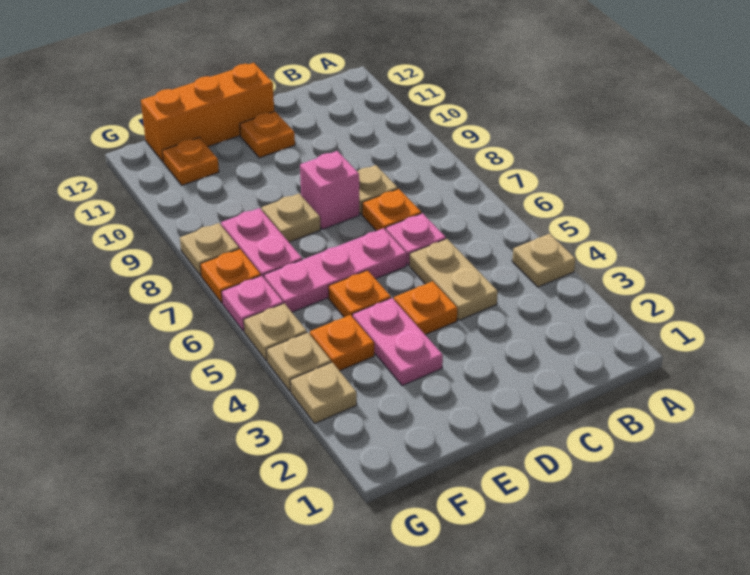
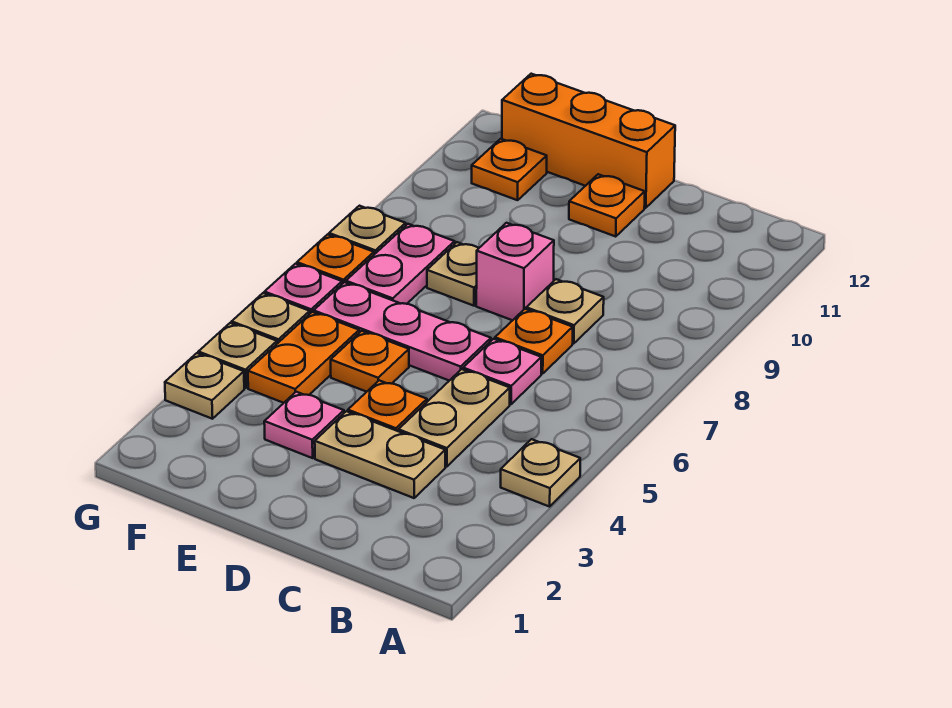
none -> tan plate C3:D3 level 1
pink plate E3:E4 level 1 -> pink plate E3 level 1
orange plate F4 level 1 -> orange plate F4:F5 level 1

